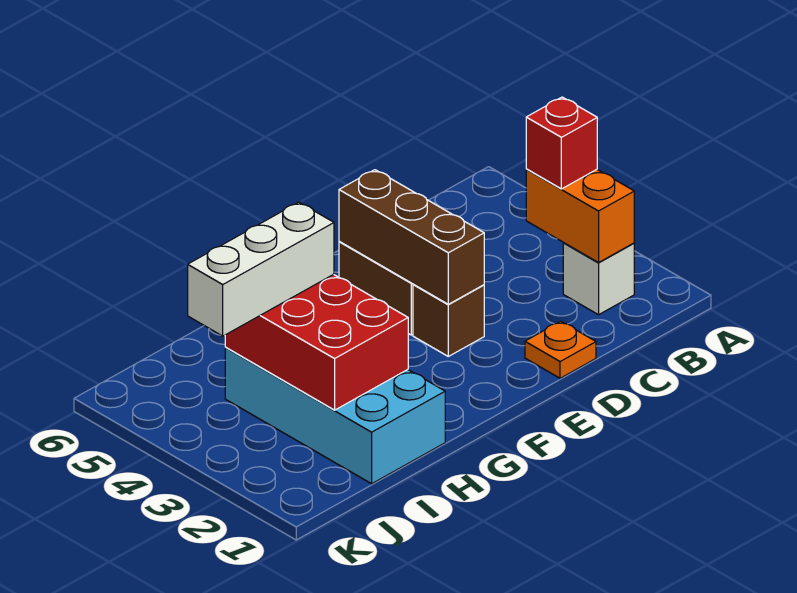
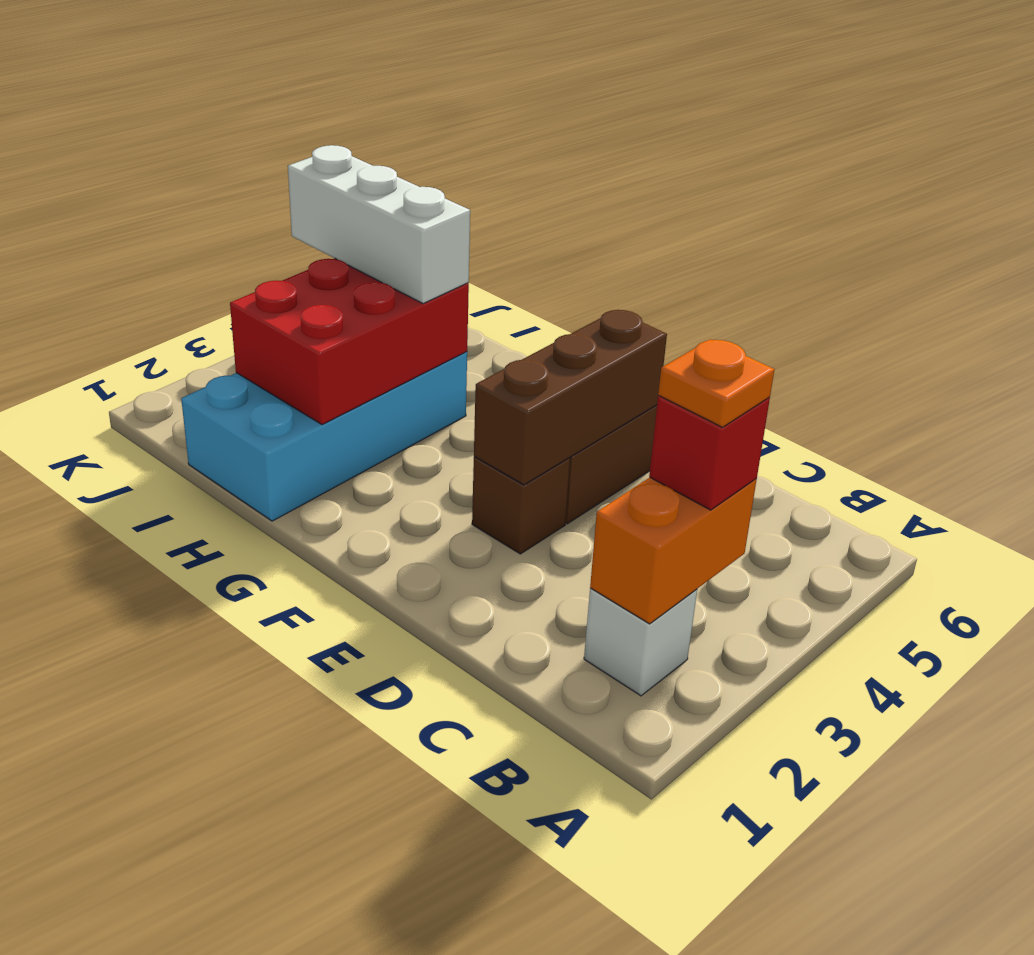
orange plate D1 level 1 -> orange plate B3 level 4

